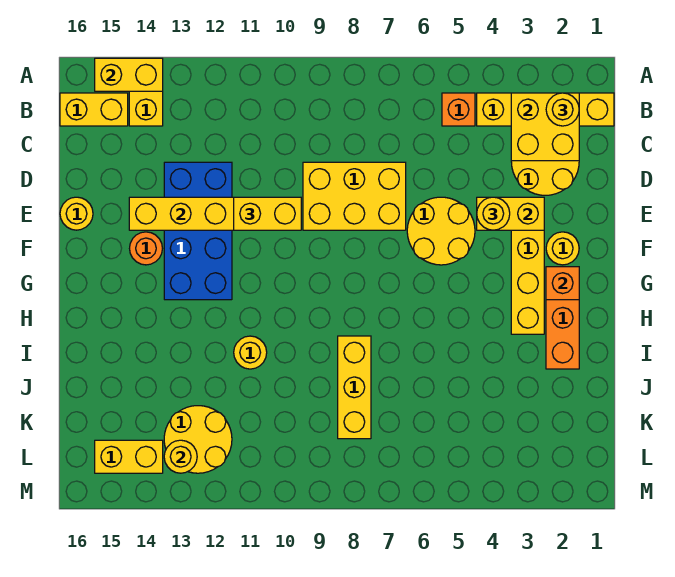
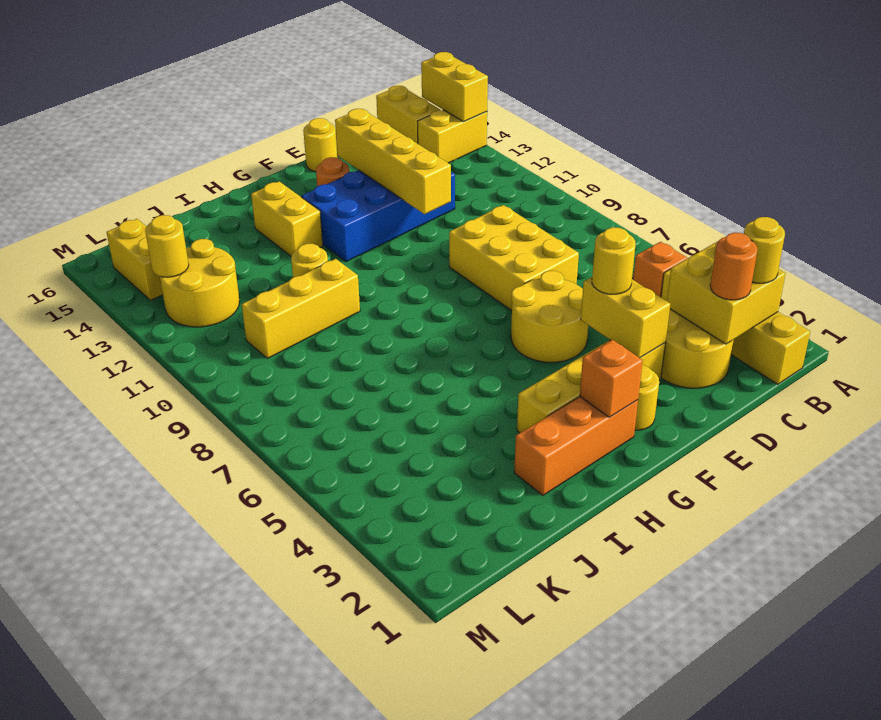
none -> orange round brick C2 level 3
yellow brick E10:E11 level 3 -> yellow brick H13:H14 level 1
yellow brick I8:K8 level 1 -> yellow brick I10:K10 level 1

